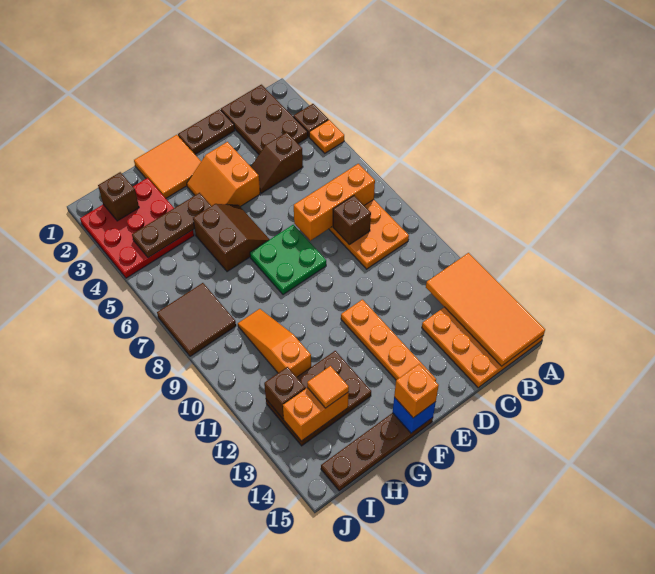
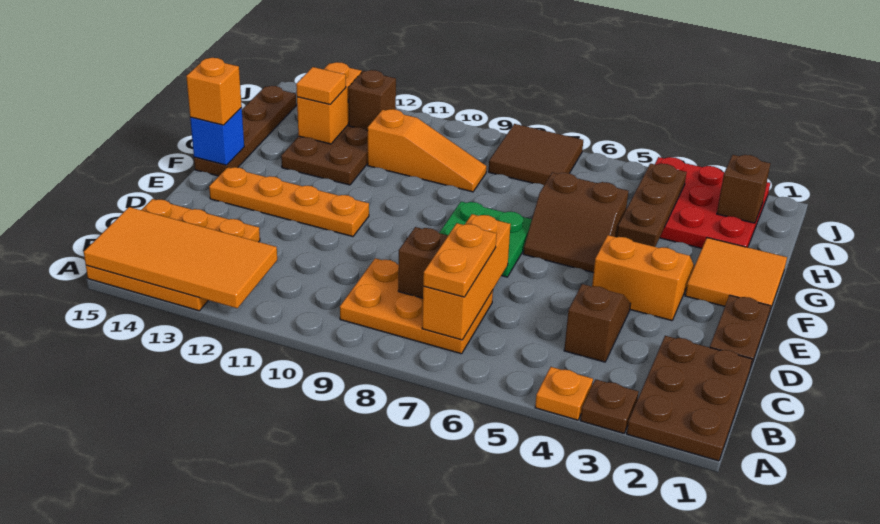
brown plate B1:C3 level 1 -> brown plate A1:C2 level 1
none -> orange plate B7:C7 level 3

